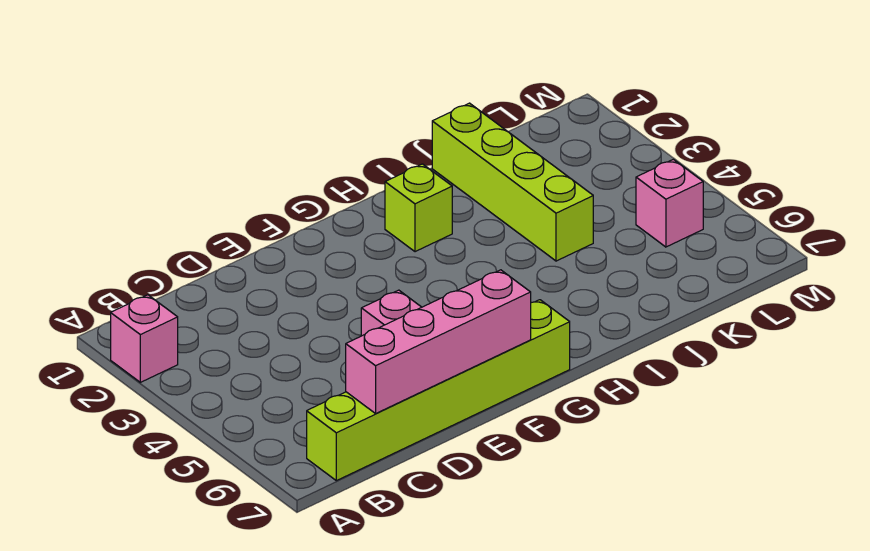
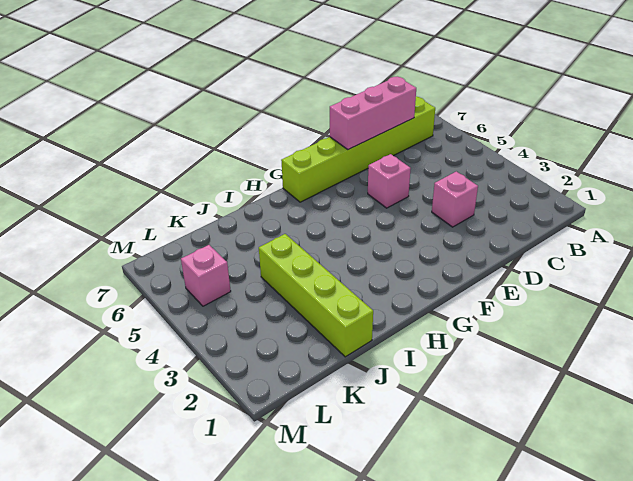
pink brick A2 level 1 -> pink brick D3 level 1
pink brick C7:F7 level 2 -> pink brick C7:E7 level 2
lime brick H2 level 1 -> none

